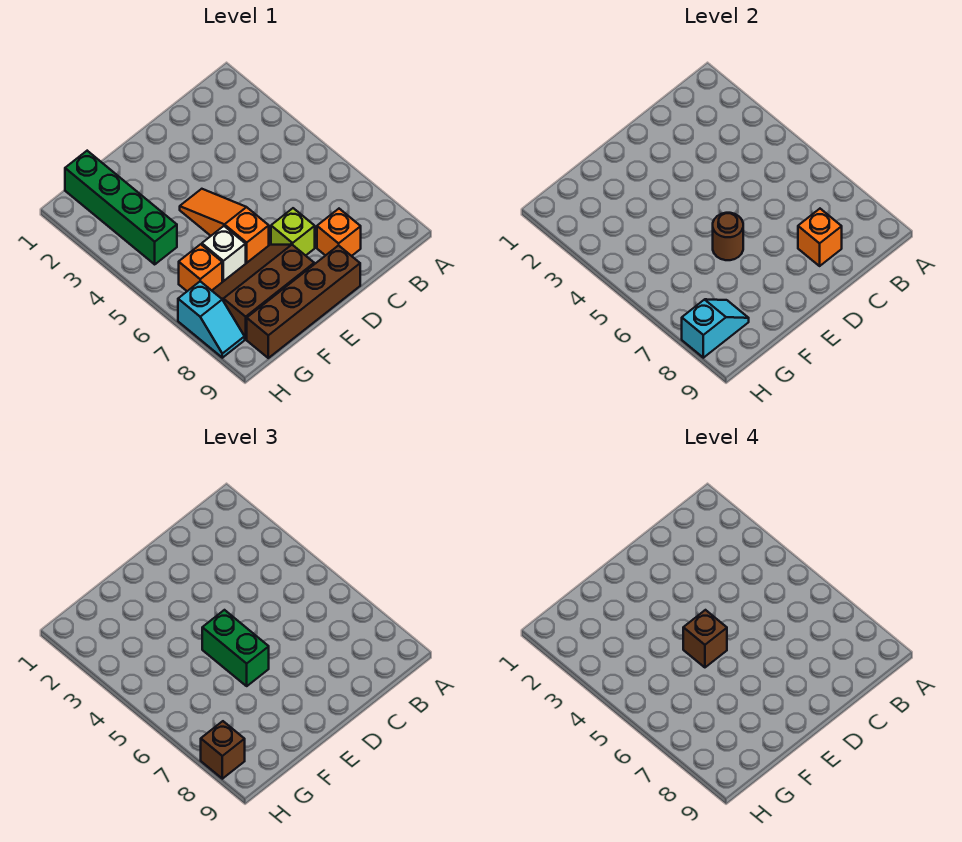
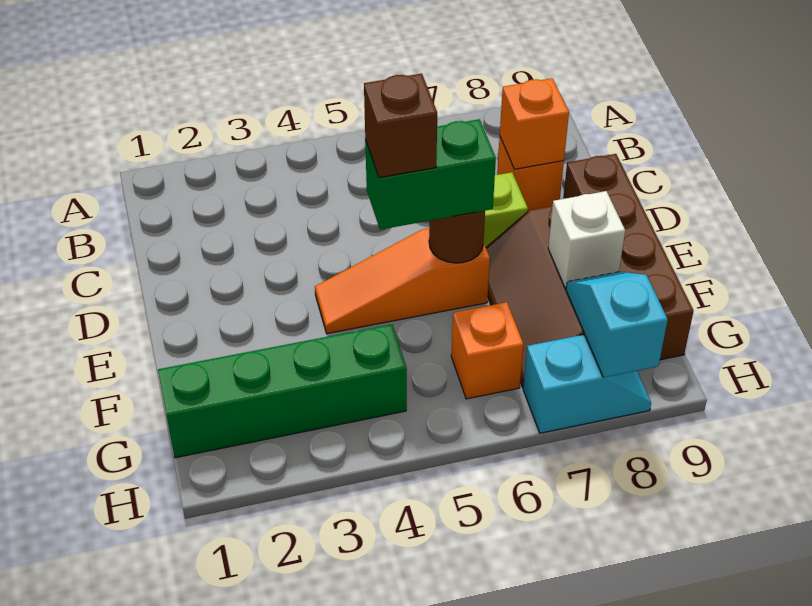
white brick F6 level 1 -> white brick F8 level 2
brown brick H8 level 3 -> none

